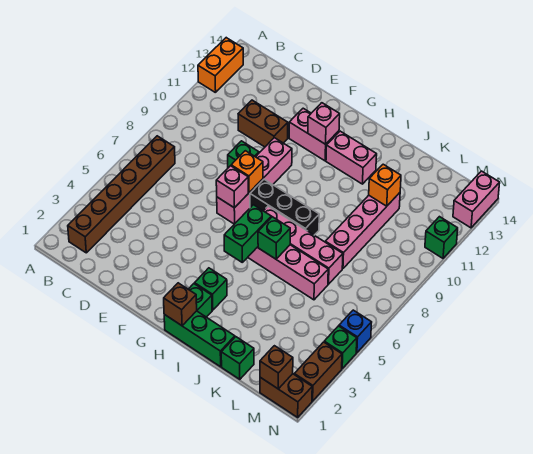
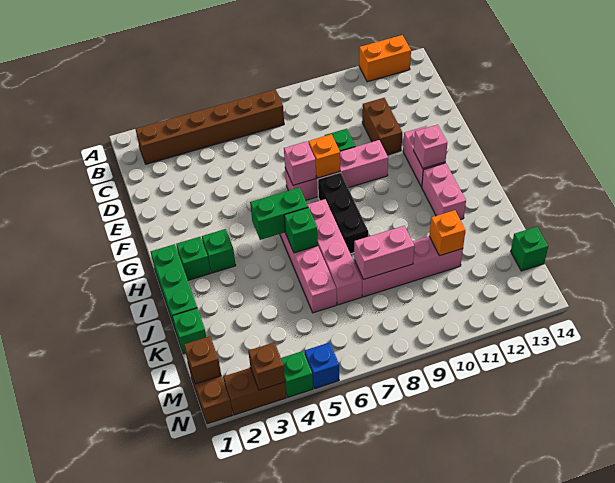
brown brick H1 level 2 -> brown brick N3 level 2
green brick N11 level 1 -> green brick L14 level 1
pink brick N13:N14 level 1 -> pink brick K8:K9 level 2

